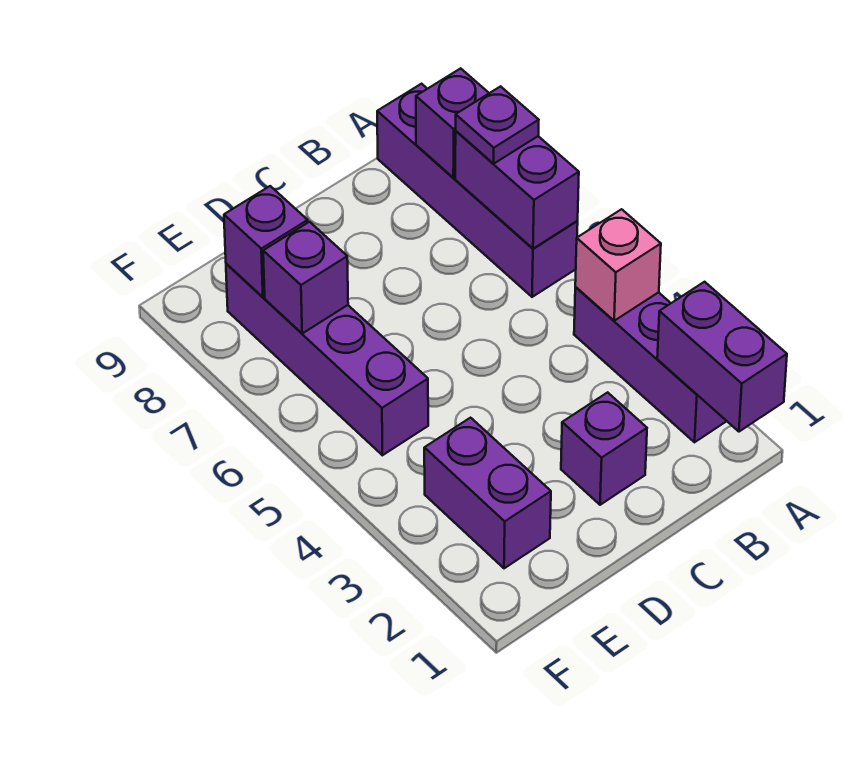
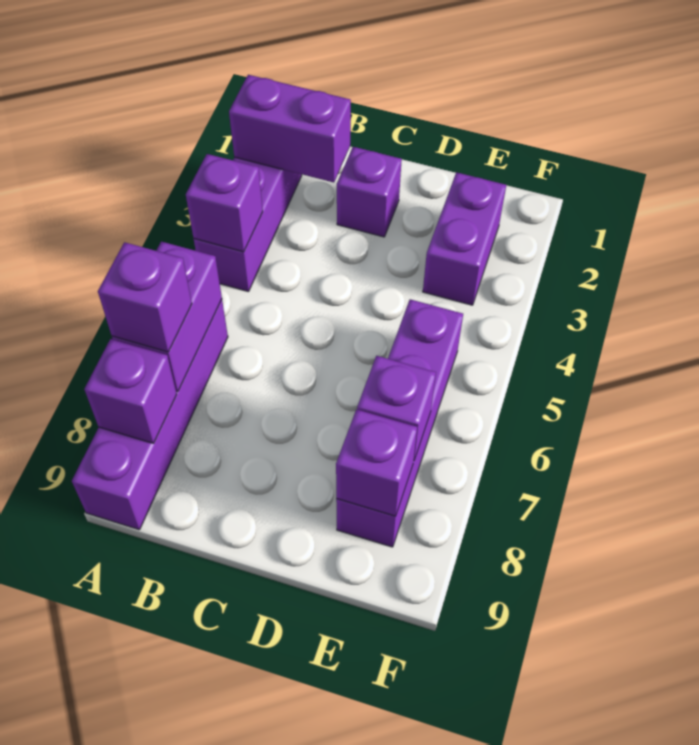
purple brick A1:A2 level 2 -> purple brick A2:B2 level 2
pink brick A4 level 2 -> purple brick A4 level 2
purple plate A7 level 3 -> purple brick A7 level 3

